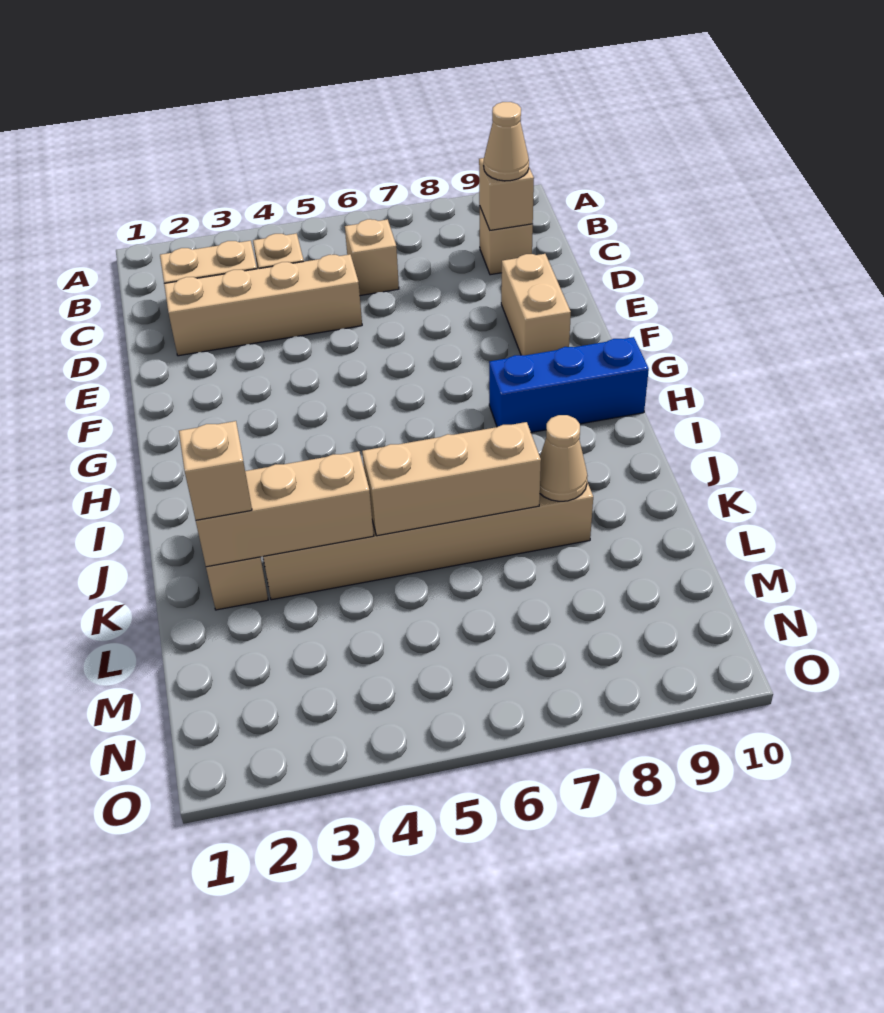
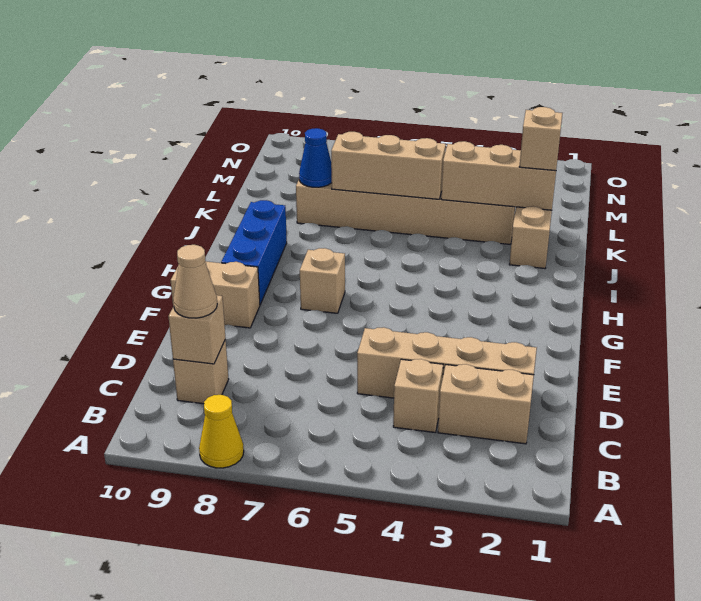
none -> yellow cone A8 level 1
tan brick C6 level 1 -> tan brick G7 level 1
tan brick E9:F9 level 1 -> tan brick F9:F10 level 1
blue brick H8:H10 level 1 -> blue brick G9:I9 level 1
tan cone K8 level 2 -> blue cone K8 level 2

